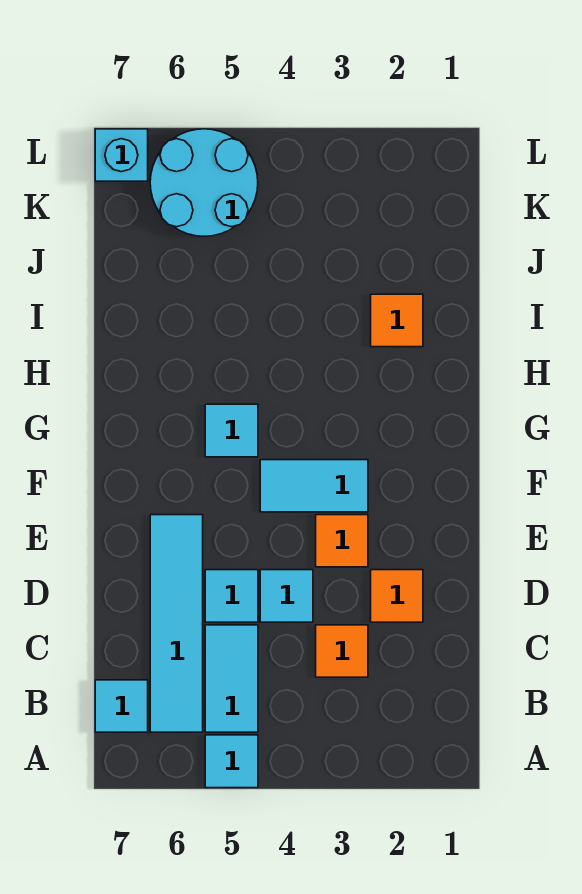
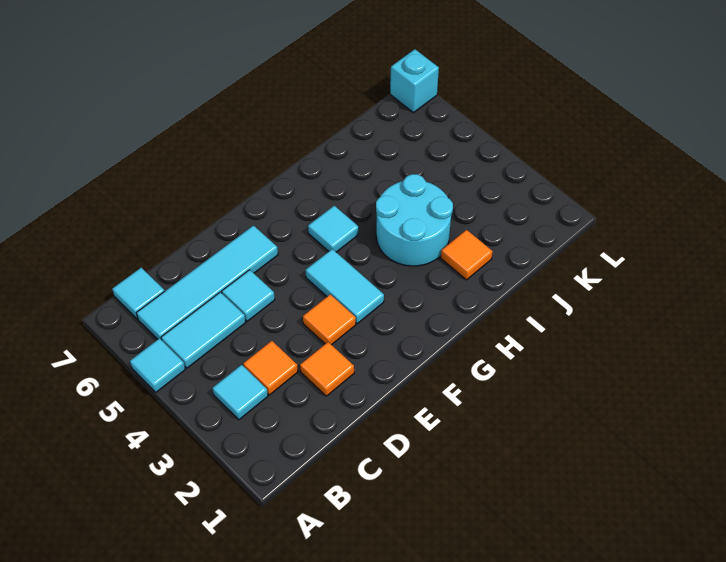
cyan tile D4 level 1 -> cyan tile B3 level 1
cyan round brick K5:L6 level 1 -> cyan round brick H3:I4 level 1

